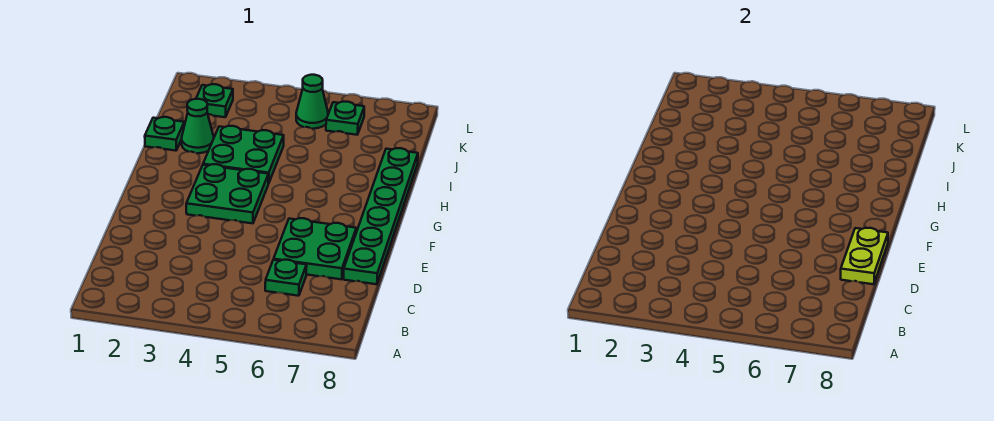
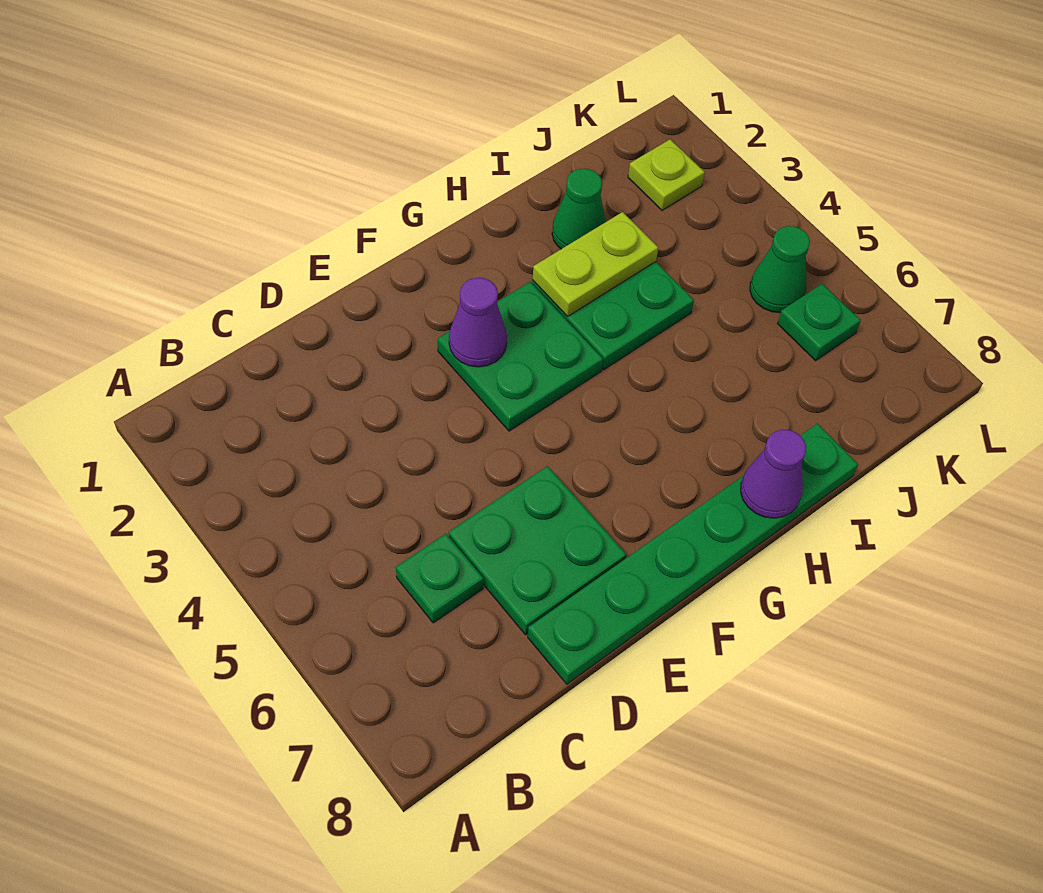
lime plate D8:E8 level 2 -> lime plate H3:I3 level 2
none -> purple cone F3 level 2
none -> purple cone H8 level 2
green plate I1 level 1 -> none
green plate K2 level 1 -> lime plate K2 level 1

